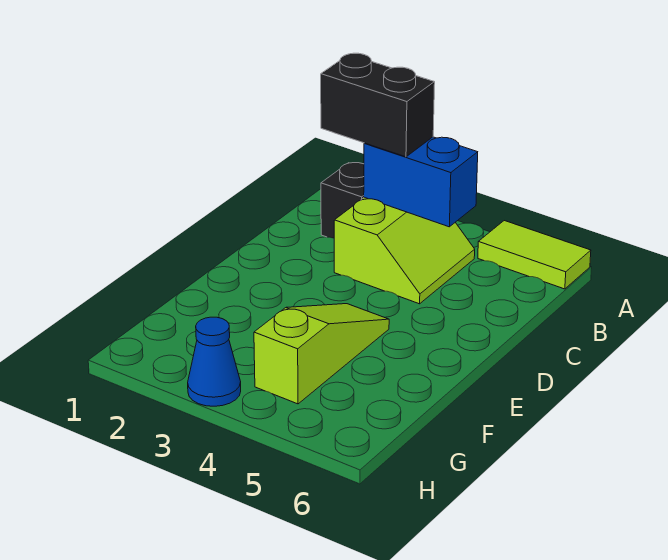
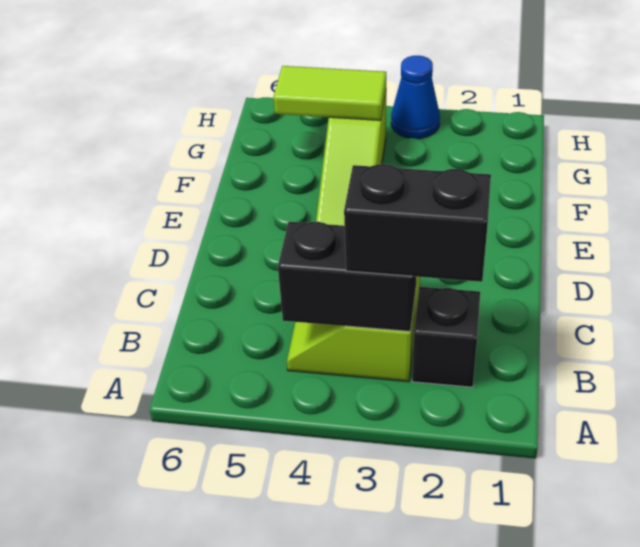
lime tile A5:A6 level 1 -> lime tile G4:G5 level 2
blue brick B3:B4 level 2 -> black brick B3:B4 level 2

